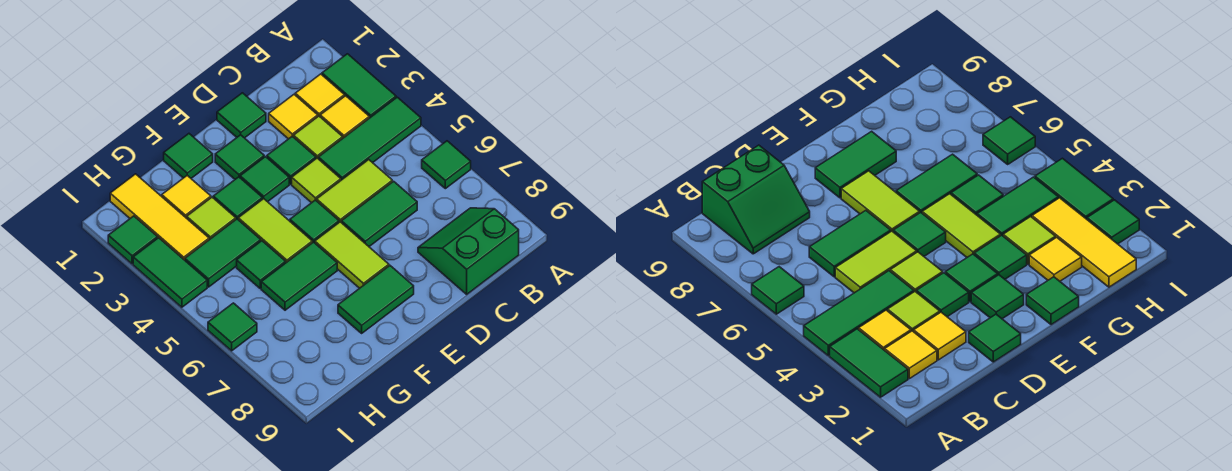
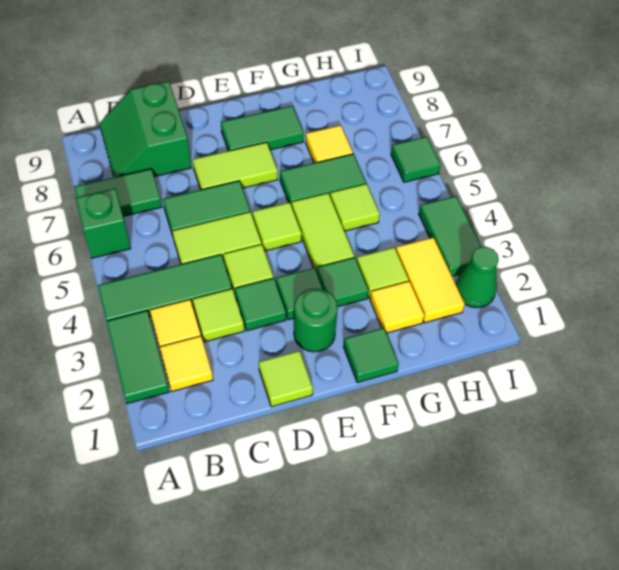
green tile A6 level 1 -> green brick A6 level 1
green slope B8:C9 level 1 top 9 -> green slope B8:C9 level 1 top C
yellow tile C2 level 1 -> yellow tile G7 level 1
green tile D1 level 1 -> lime tile D1 level 1
green tile E2 level 1 -> green round brick E2 level 1
green tile E5 level 1 -> lime tile E5 level 1
lime tile E6:E7 level 1 -> lime tile D7:E7 level 1
green tile G4:H4 level 1 -> green tile A7:B7 level 1
green tile G5 level 1 -> lime tile G5 level 1
yellow tile H1:H3 level 1 -> yellow tile H2:H3 level 1
green tile I2 level 1 -> green cone I2 level 1

